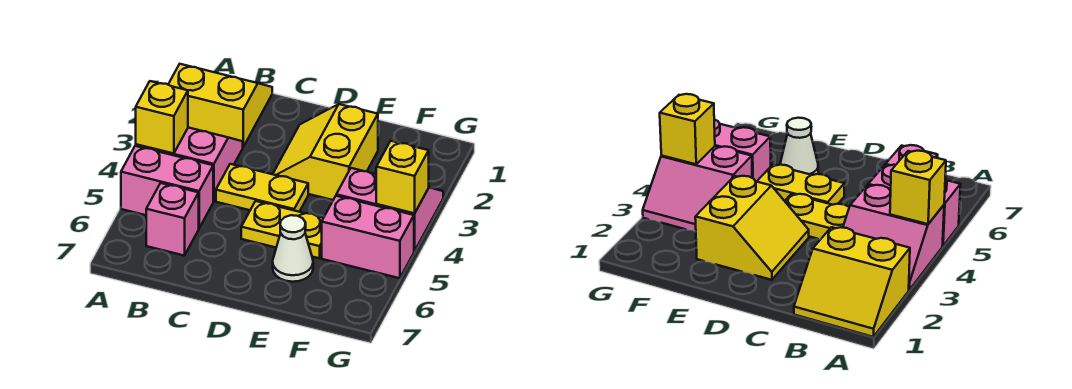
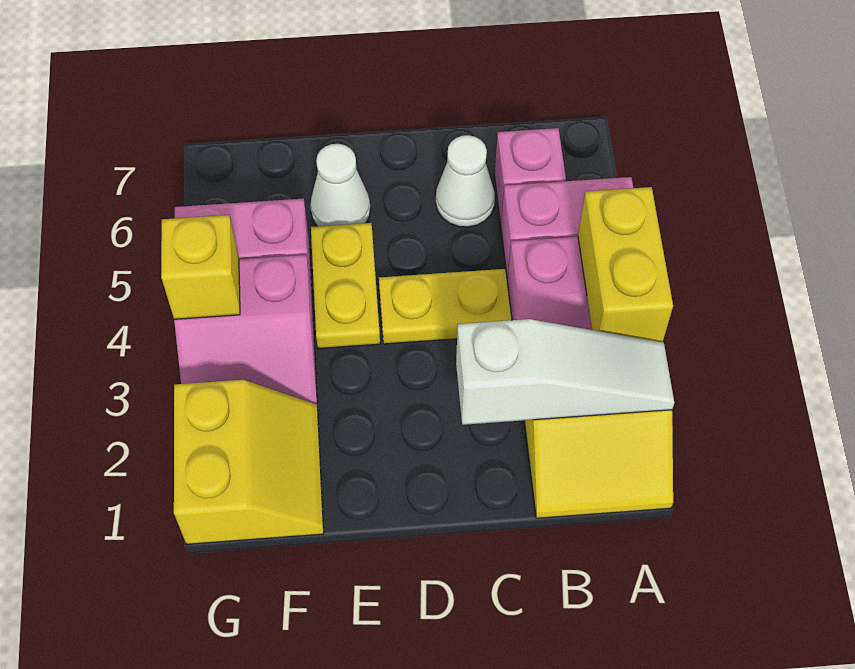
none -> white slope A2:C2 level 2 top C
yellow brick A4 level 2 -> yellow brick A3:A4 level 2
none -> white cone C6 level 1
yellow slope D2:E3 level 1 top E -> yellow slope F1:G2 level 1 top G
yellow plate D5:E5 level 1 -> yellow plate E4:E5 level 1

